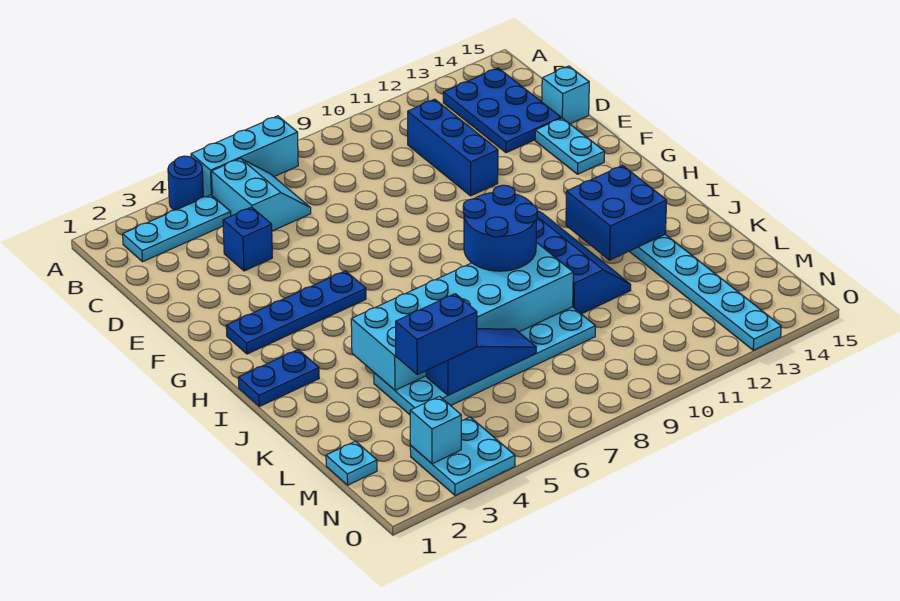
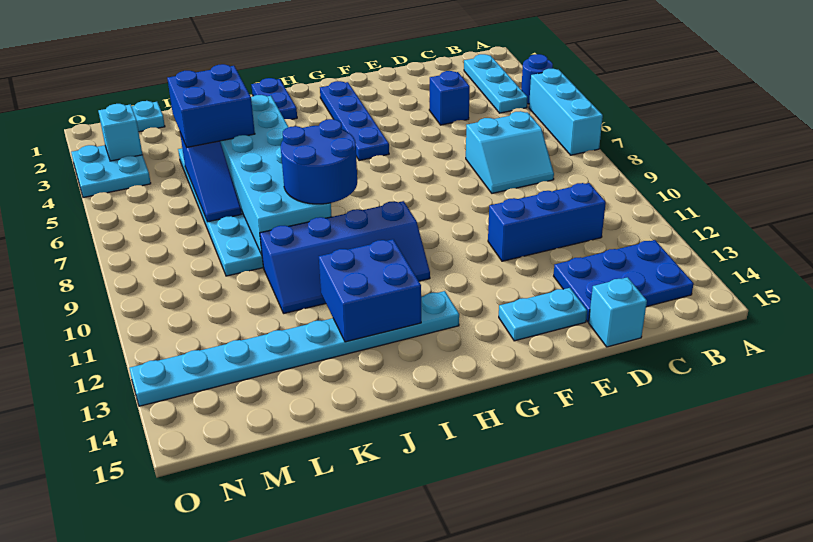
cyan slope B5:C6 level 1 top 5 -> cyan slope C7:D8 level 1 top 7
blue brick L4:L5 level 3 -> blue brick K4:L5 level 3

